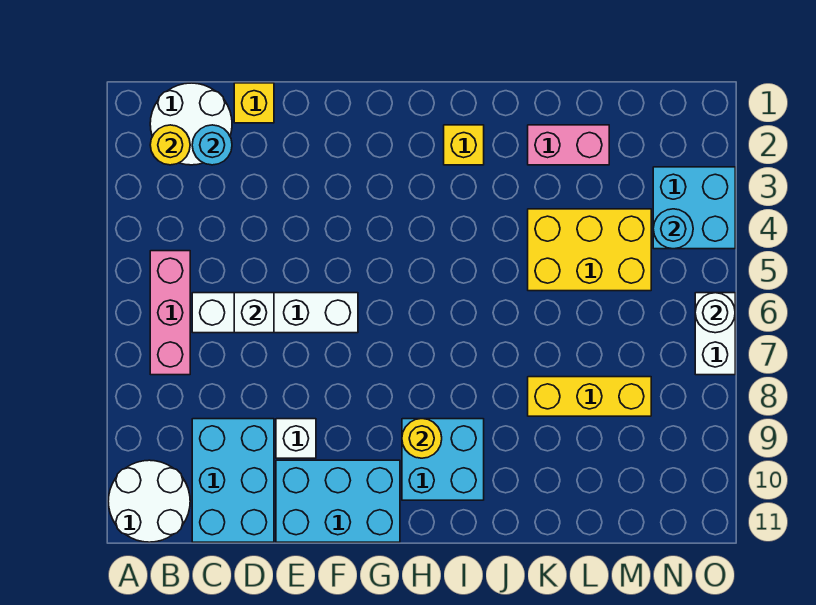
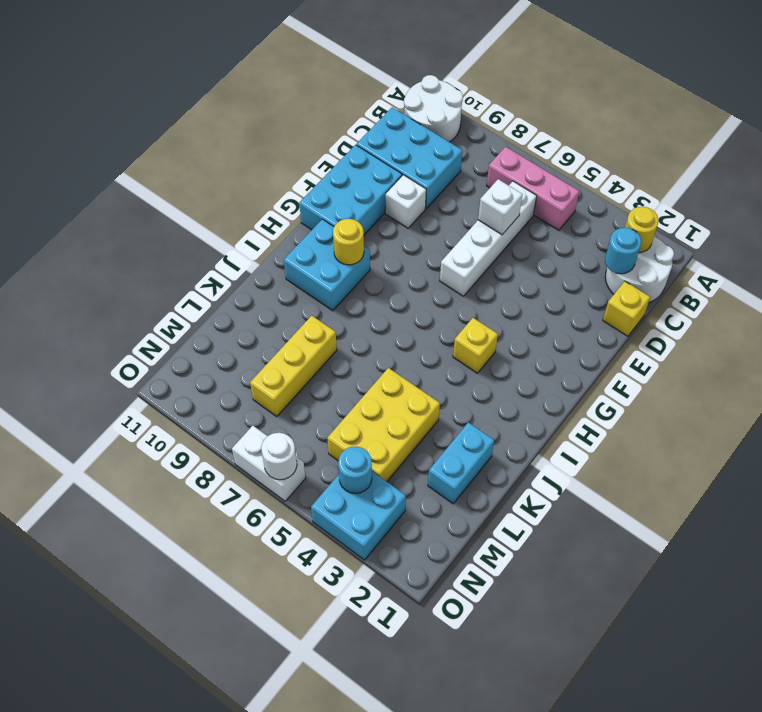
yellow brick I2 level 1 -> yellow brick H4 level 1
pink brick K2:L2 level 1 -> cyan brick K2:L2 level 1

